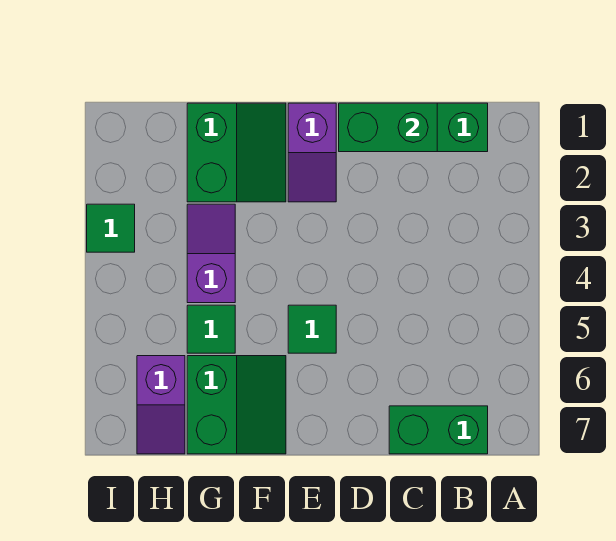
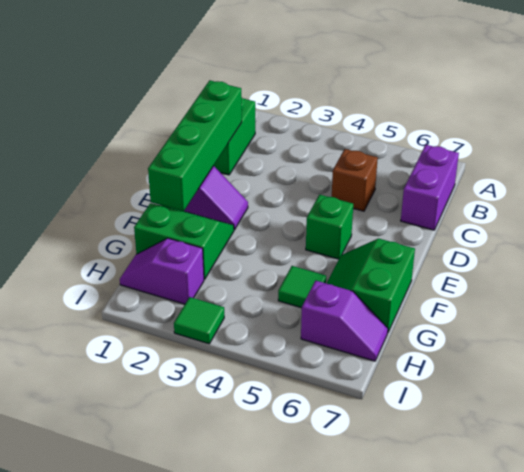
green brick B7:C7 level 1 -> purple brick B7:C7 level 1
green brick C1:D1 level 2 -> green brick C1:F1 level 2
none -> brown brick C5 level 1
green tile E5 level 1 -> green brick E5 level 1
green slope F6:G7 level 1 top G -> green slope F6:G7 level 1 top 7
purple slope G3:G4 level 1 top 4 -> purple slope H1:H2 level 1 top 2

